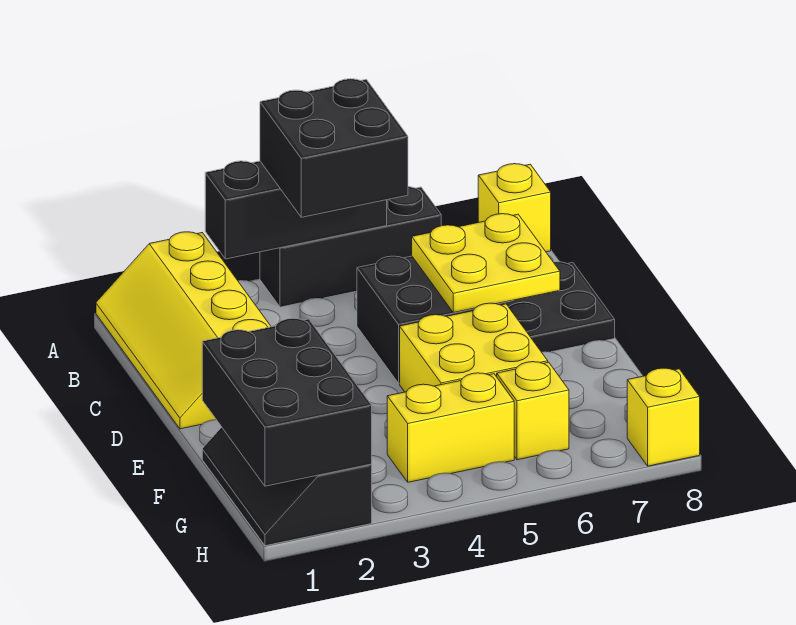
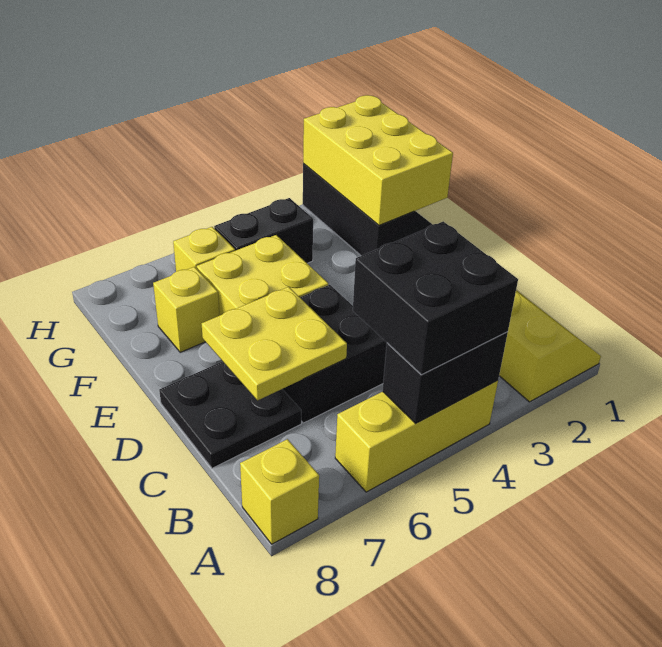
black brick A3:A5 level 2 -> black brick A4:A5 level 2
black brick A4:A6 level 1 -> yellow brick A4:A6 level 1
black brick F1:H2 level 2 -> yellow brick F1:H2 level 2
yellow brick G4:G5 level 1 -> black brick G4:G5 level 1
yellow brick H8 level 1 -> yellow brick F7 level 1

